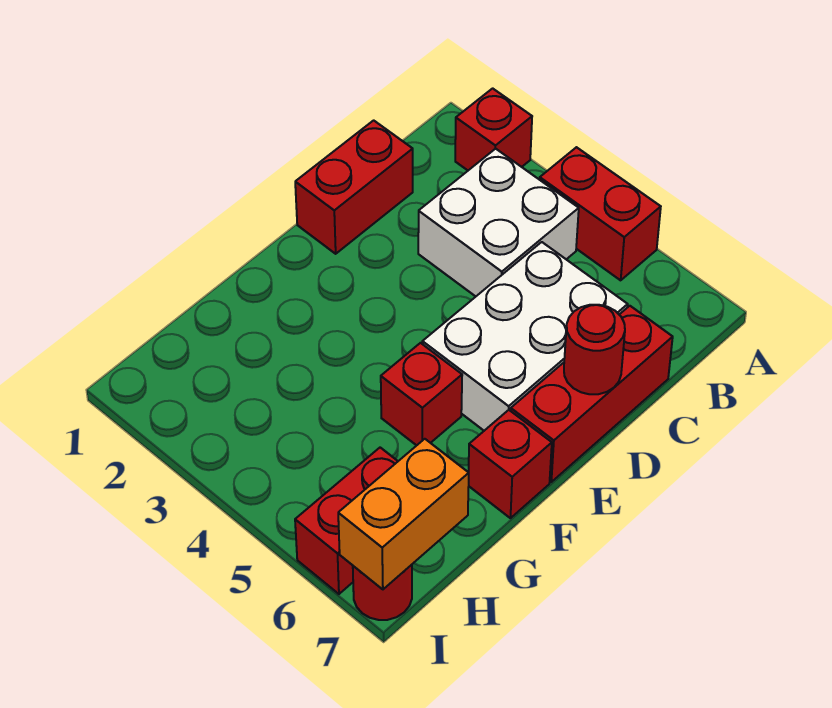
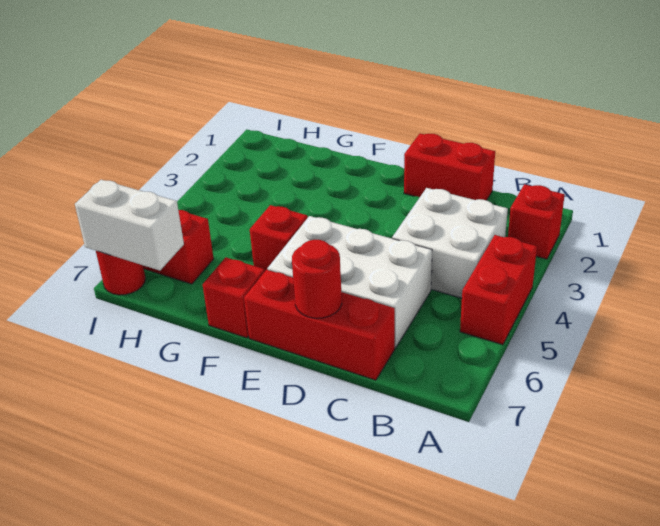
orange brick H7:I7 level 2 -> white brick H7:I7 level 2

